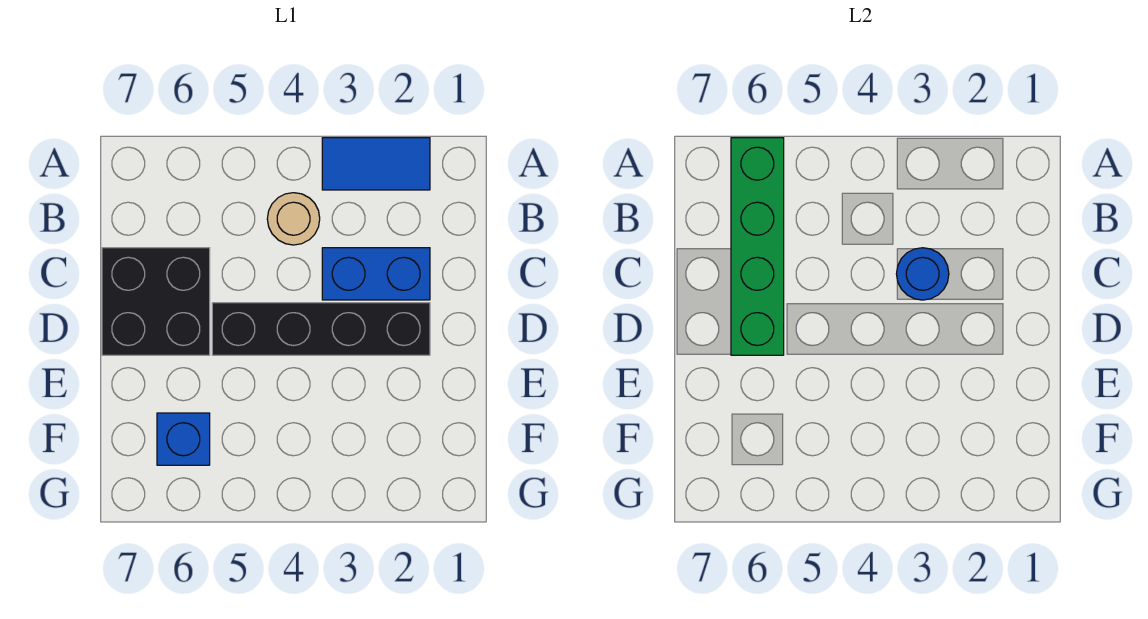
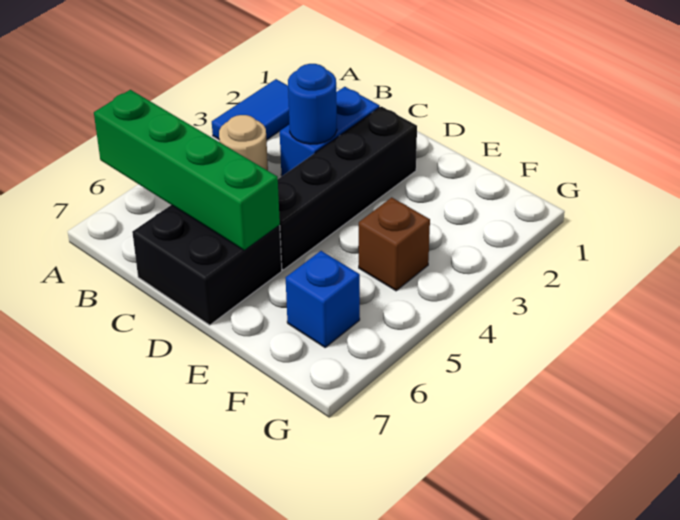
none -> brown brick F4 level 1

